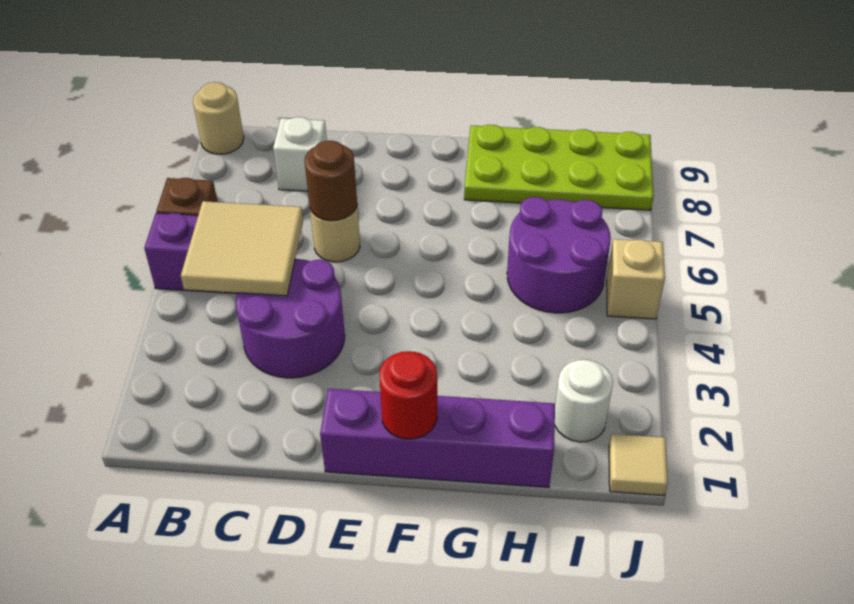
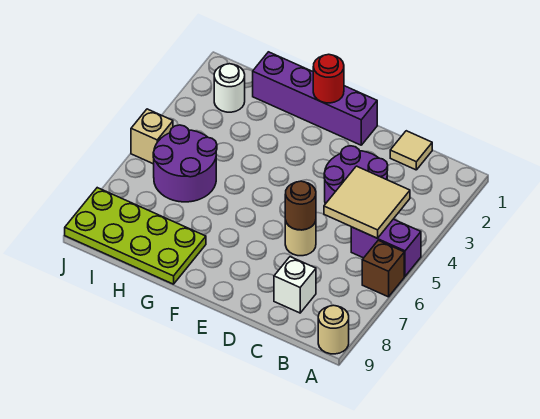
tan tile J1 level 1 -> tan tile C1 level 1

